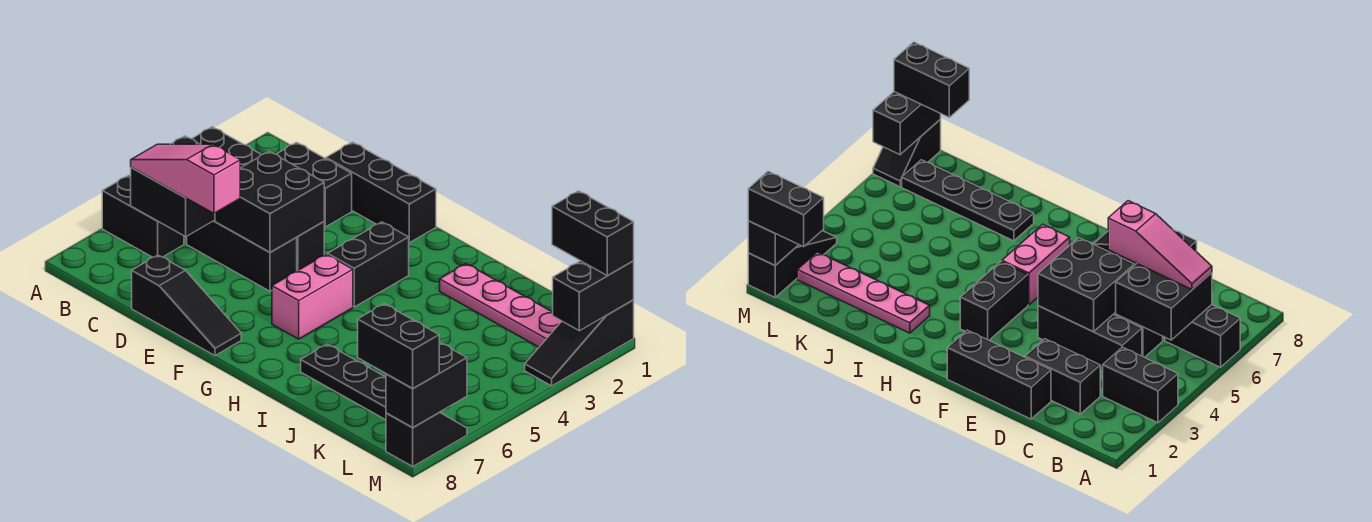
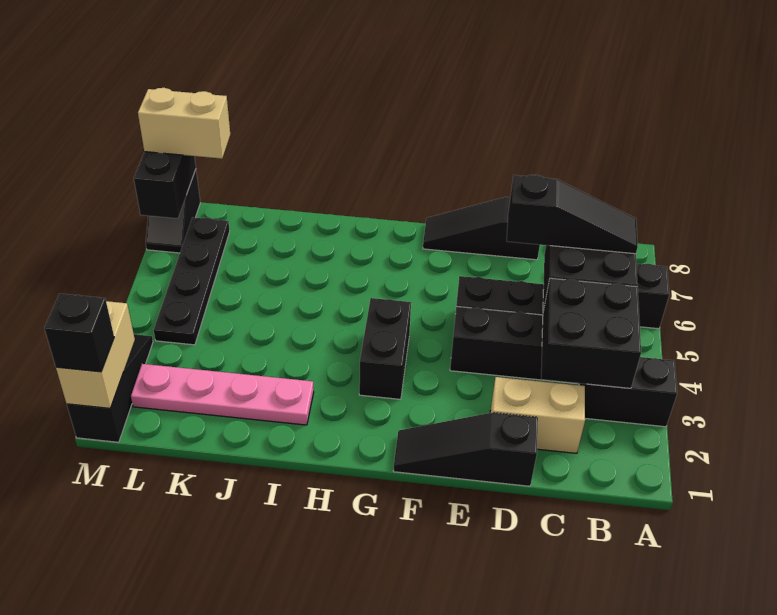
pink slope B6:D6 level 3 top D -> black slope B6:D6 level 3 top D
black brick C2:D2 level 1 -> tan brick C2:D2 level 1
black brick D1:F1 level 1 -> black slope D1:F1 level 1 top D
black brick D4:E5 level 2 -> black brick B3:C4 level 2
pink brick G5:G6 level 1 -> none
black plate I7:L7 level 1 -> black plate L4:L7 level 1
black brick L1:M1 level 3 -> black brick M1 level 3
black brick L8:M8 level 3 -> tan brick L8:M8 level 3
black brick M1:M2 level 2 -> tan brick M1:M2 level 2

